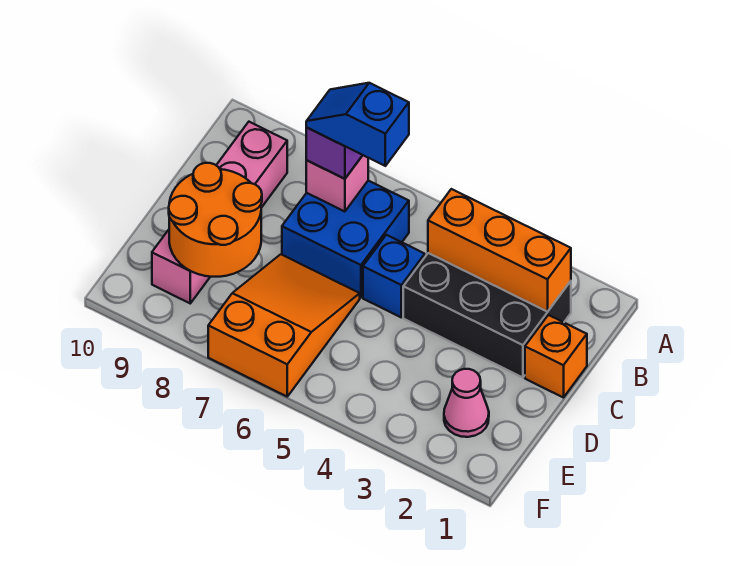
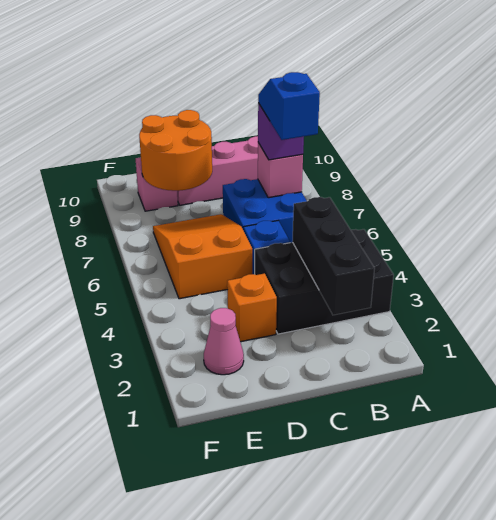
black brick B2:C4 level 1 -> black brick A3:C4 level 1
orange brick B2:B4 level 2 -> black brick B2:B4 level 2
orange brick C1 level 1 -> orange brick D3 level 1
orange slope D6:F7 level 1 top F -> orange slope D5:E7 level 1 top 5

